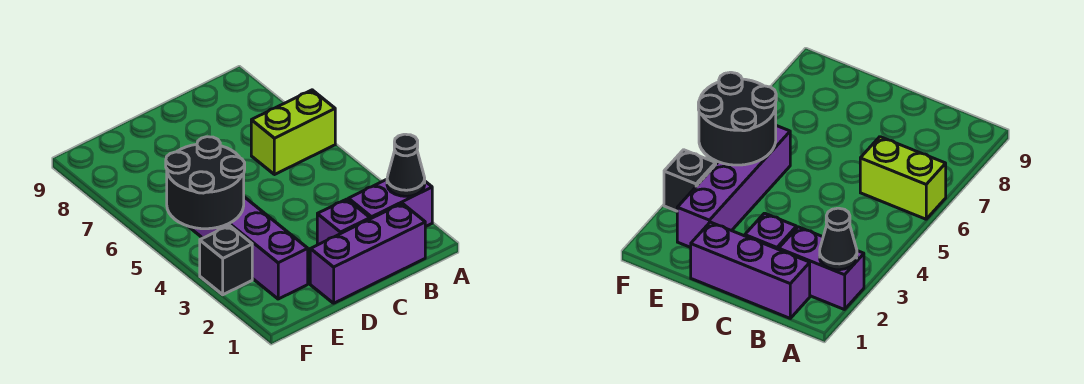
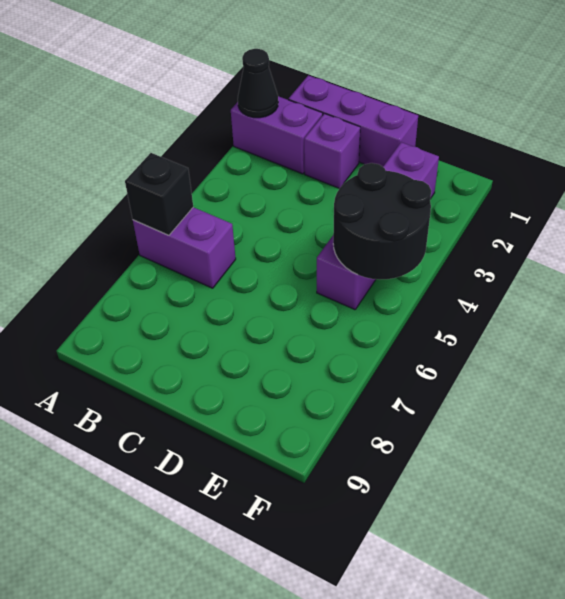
lime brick A6:B6 level 1 -> purple brick A6:B6 level 1
black brick F3 level 1 -> black brick A6 level 2

